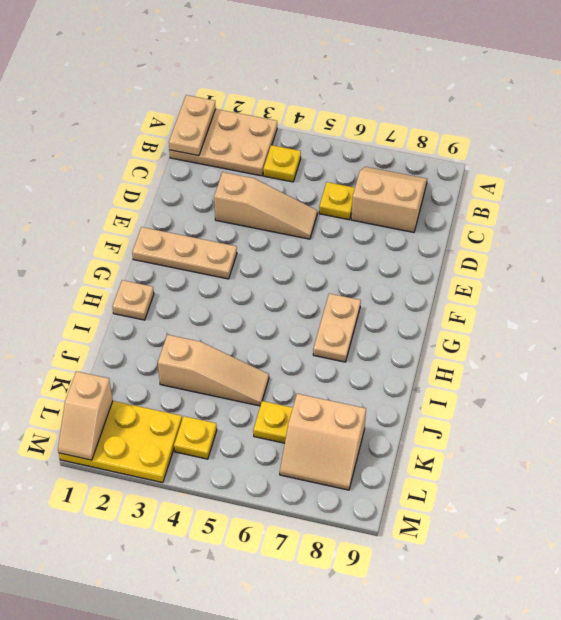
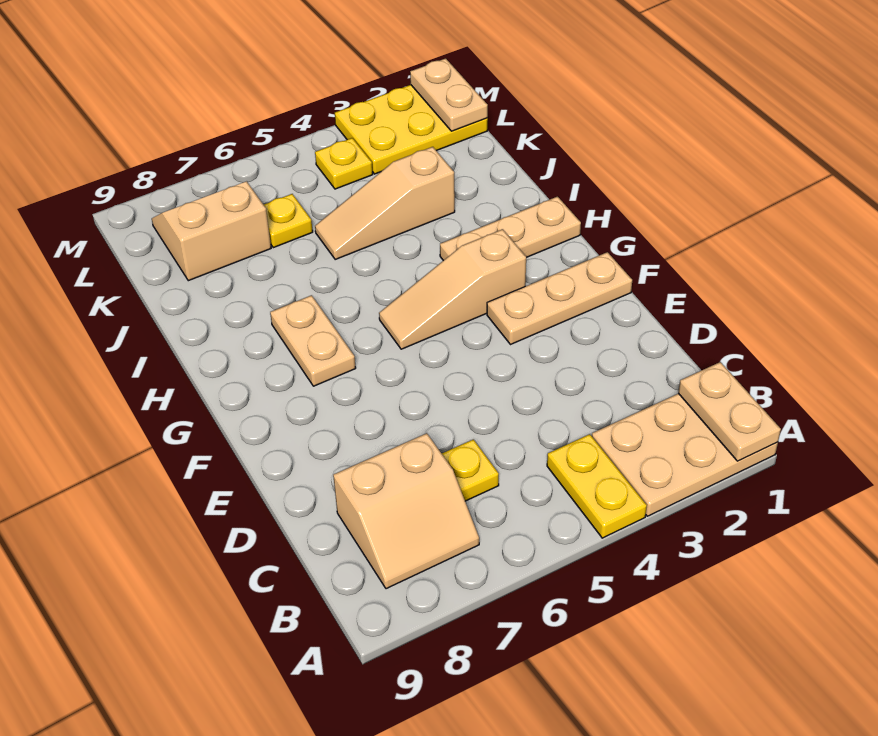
yellow plate B4 level 1 -> yellow plate A4:B4 level 1
tan slope D3:D5 level 1 top 3 -> tan slope G3:G5 level 1 top 3
tan plate H1 level 1 -> tan plate H1:H3 level 1
tan slope L1:M1 level 2 top L -> tan plate L1:M1 level 2

